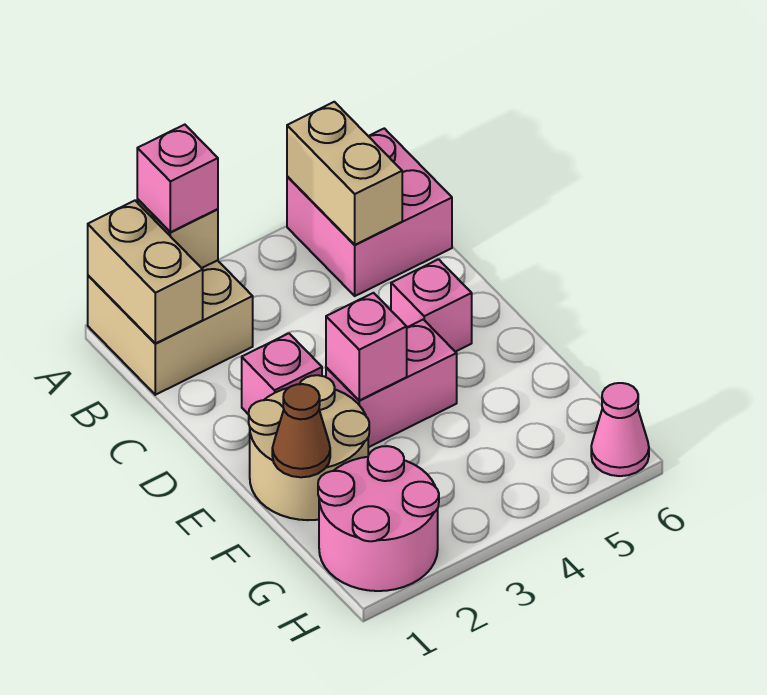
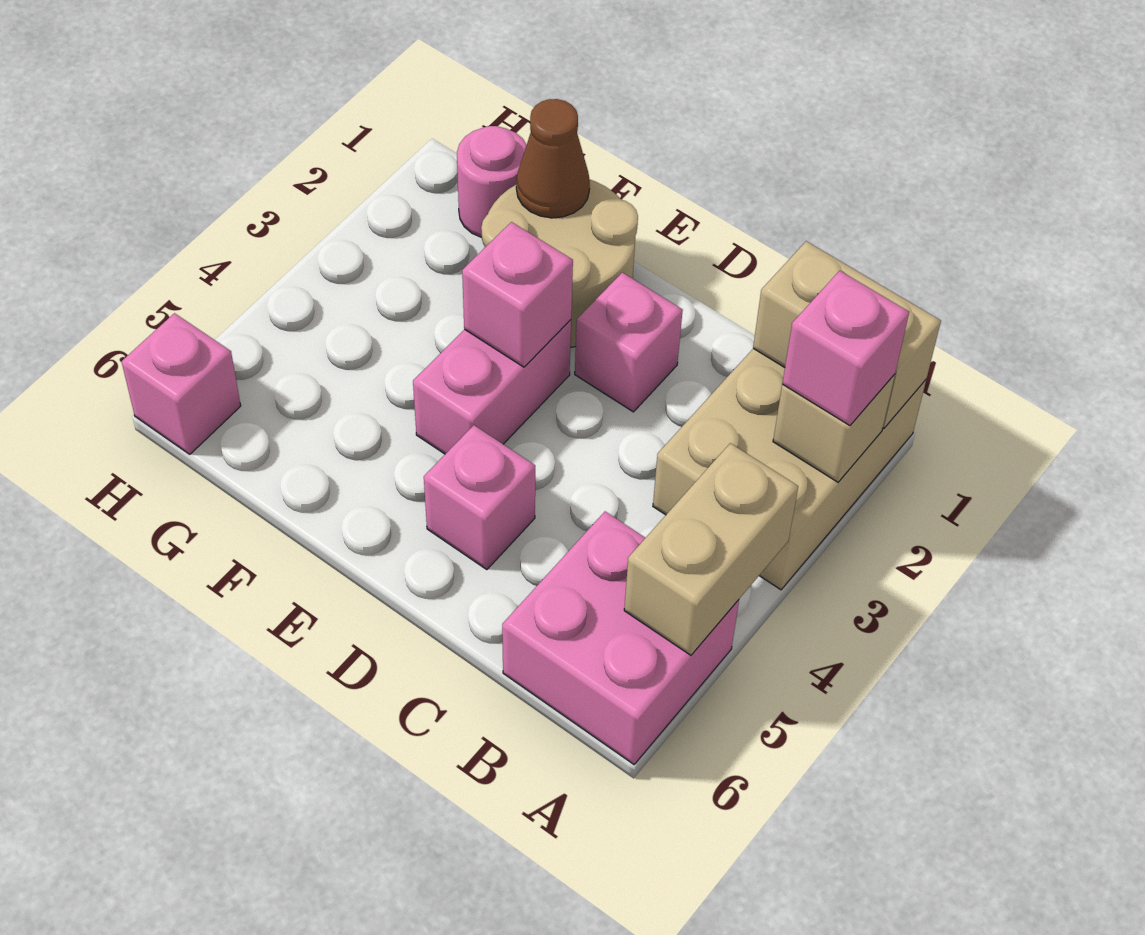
tan brick A1:B2 level 1 -> tan brick A1:B3 level 1
tan brick A5:B5 level 2 -> tan brick A4:A5 level 2
pink round brick G1:H2 level 1 -> pink round brick G1 level 1
pink cone H6 level 1 -> pink brick H6 level 1

